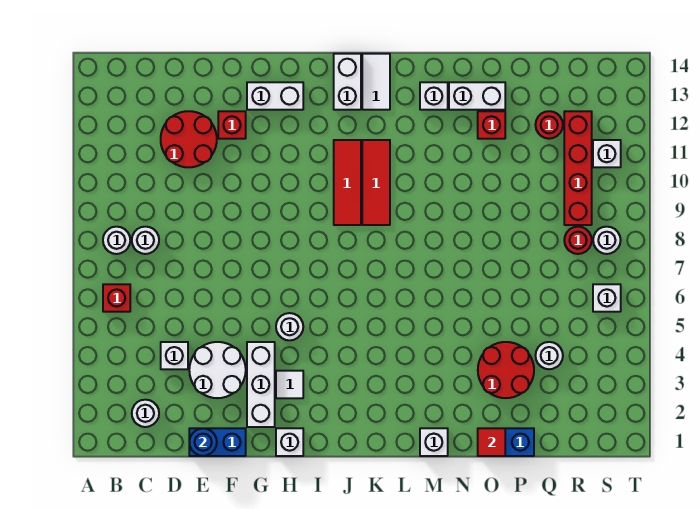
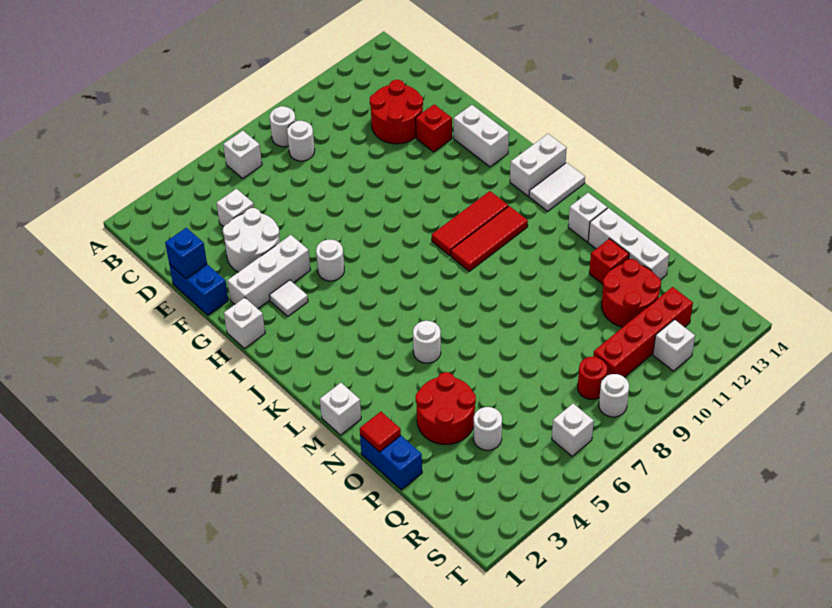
red brick B6 level 1 -> white brick B6 level 1
white round brick C2 level 1 -> white round brick M5 level 1
blue round brick E1 level 2 -> blue brick E1 level 2
white brick N13:O13 level 1 -> white brick N13:P13 level 1
red round brick Q12 level 1 -> red round brick P11:Q12 level 1

